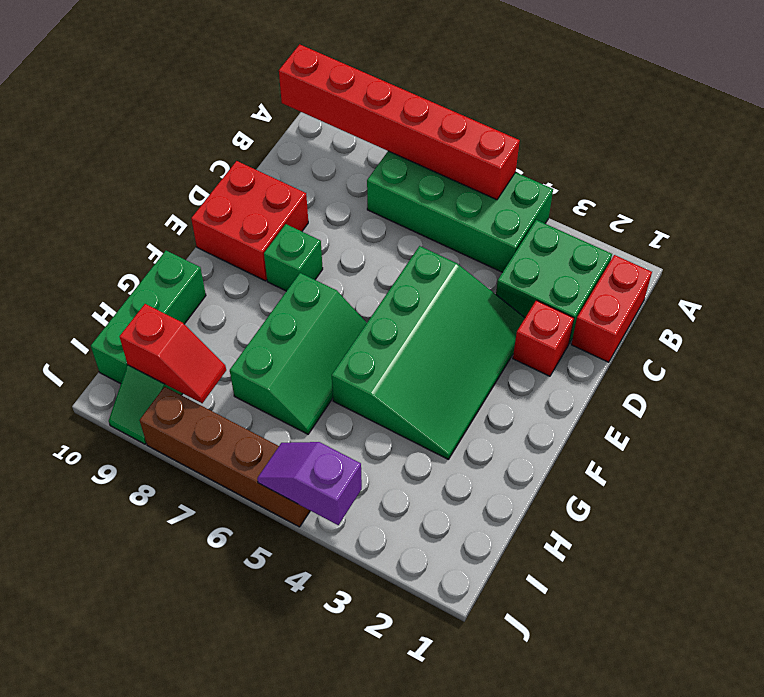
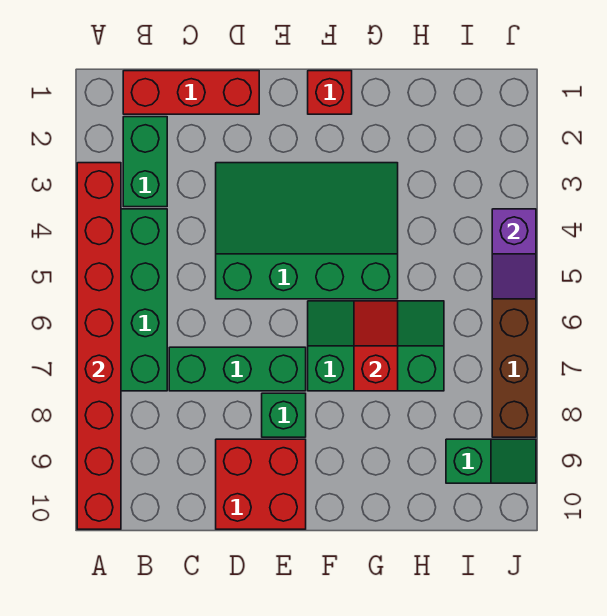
red brick A5:A10 level 2 -> red brick A3:A10 level 2
red brick B1:C1 level 1 -> red brick B1:D1 level 1
green brick B2:C3 level 1 -> green brick B2:B3 level 1
red brick D2 level 1 -> red brick F1 level 1
green brick G10:I10 level 1 -> green brick C7:E7 level 1
red slope I8:I9 level 2 top 9 -> red slope G6:G7 level 2 top 7

